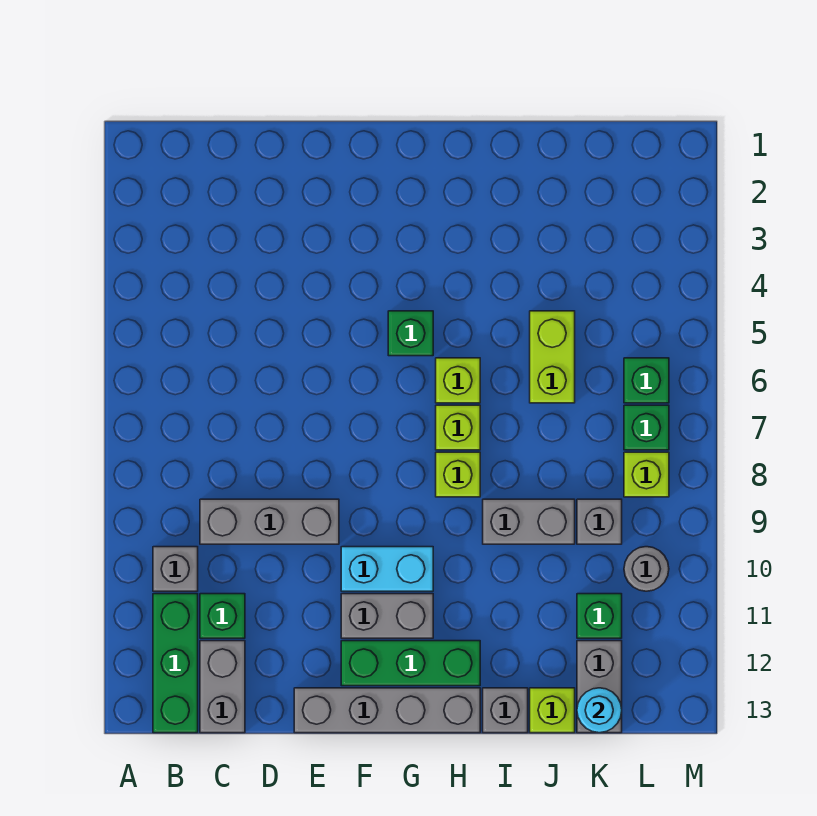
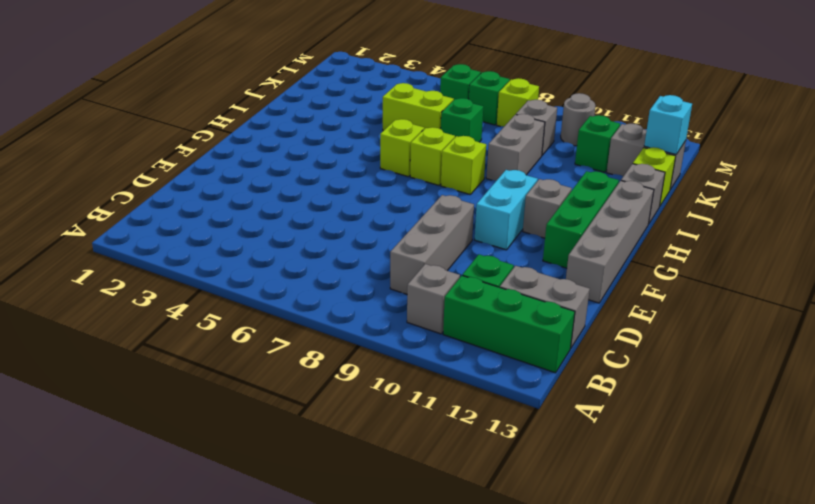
grey brick F11:G11 level 1 -> grey brick G11 level 1
green brick G5 level 1 -> green brick J7 level 1
cyan round brick K13 level 2 -> cyan brick K13 level 2

